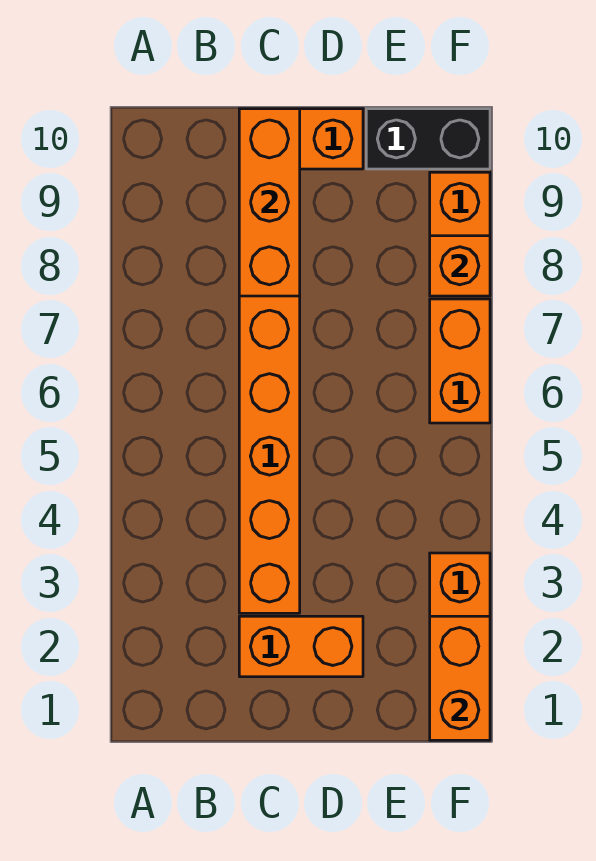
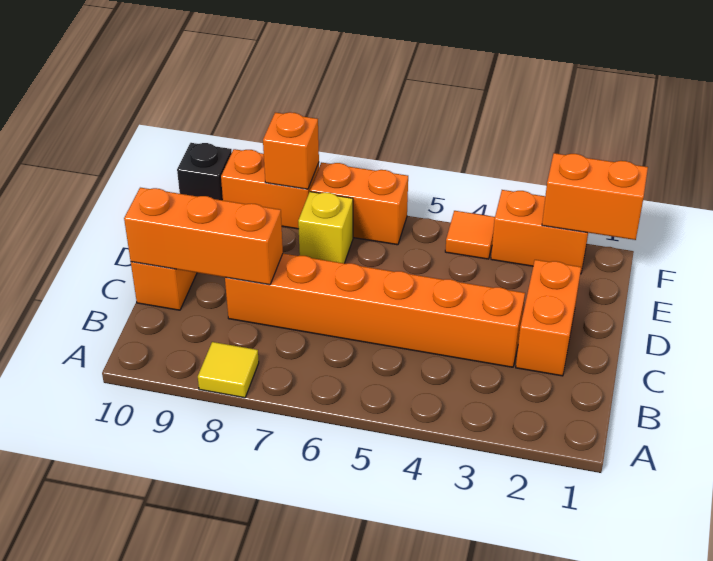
none -> yellow tile A8 level 1
none -> yellow brick E7 level 1
black brick E10:F10 level 1 -> black brick F10 level 1
none -> orange tile F4 level 1

